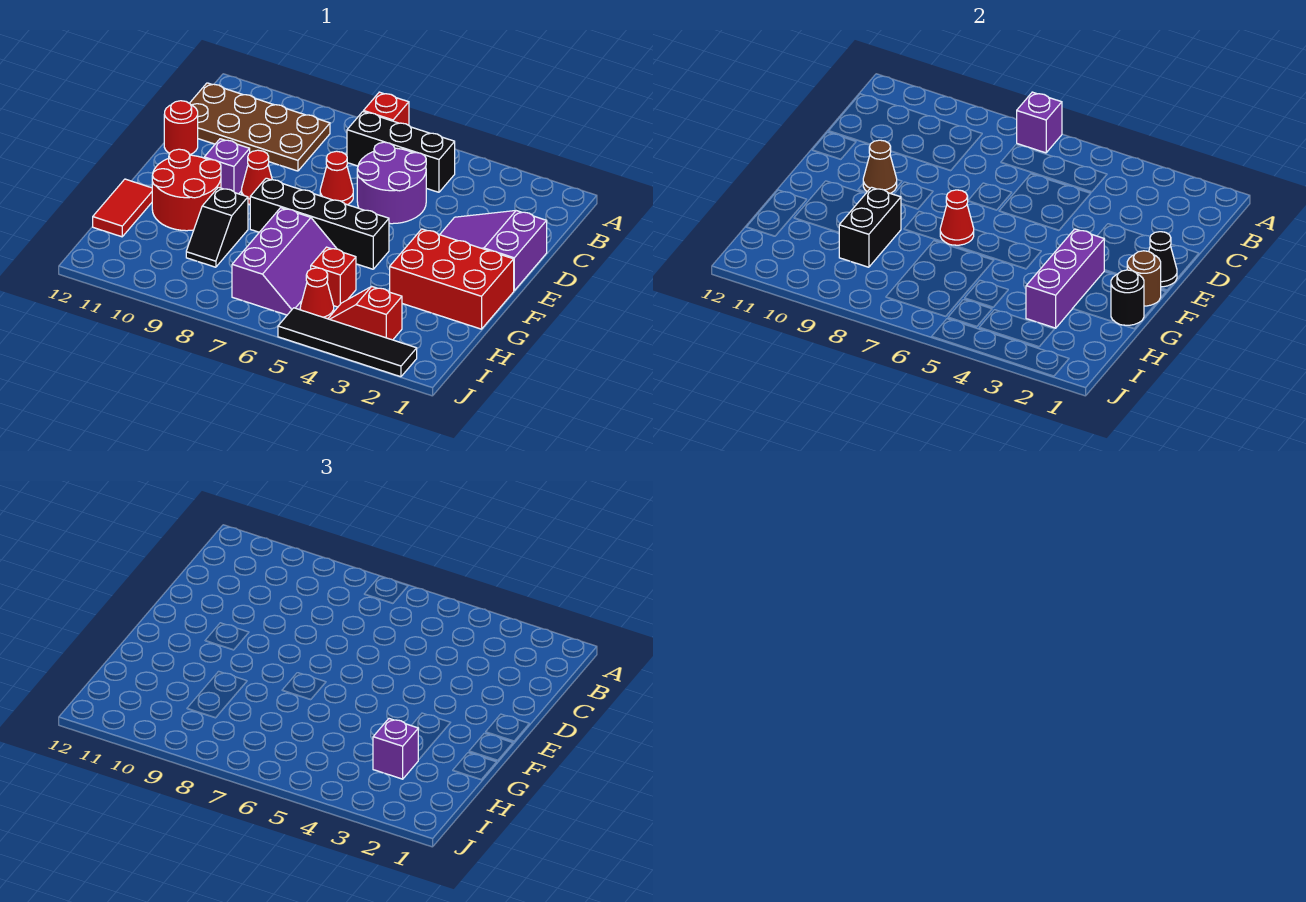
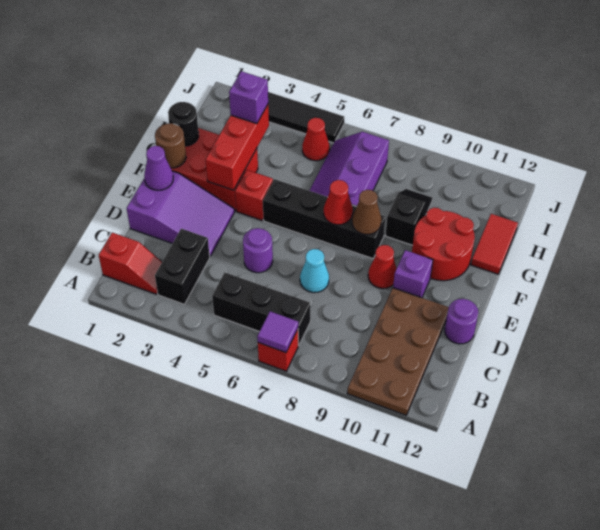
purple brick A7 level 2 -> purple tile A7 level 2
brown plate B9:C12 level 1 -> brown plate A10:D11 level 1
purple round brick C5:D6 level 1 -> purple round brick D5 level 1
red cone D7 level 1 -> cyan cone D7 level 1
red round brick D12 level 1 -> purple round brick D12 level 1
black cone E1 level 2 -> purple cone E1 level 2
brown cone E10 level 2 -> brown cone F8 level 2
purple brick F3:H3 level 2 -> red brick F3:H3 level 2
black brick G9:H9 level 2 -> black brick B3:C3 level 1
red brick H5 level 1 -> red brick F4 level 1
red slope I3:I4 level 1 top 3 -> red slope B1:B2 level 1 top 1

